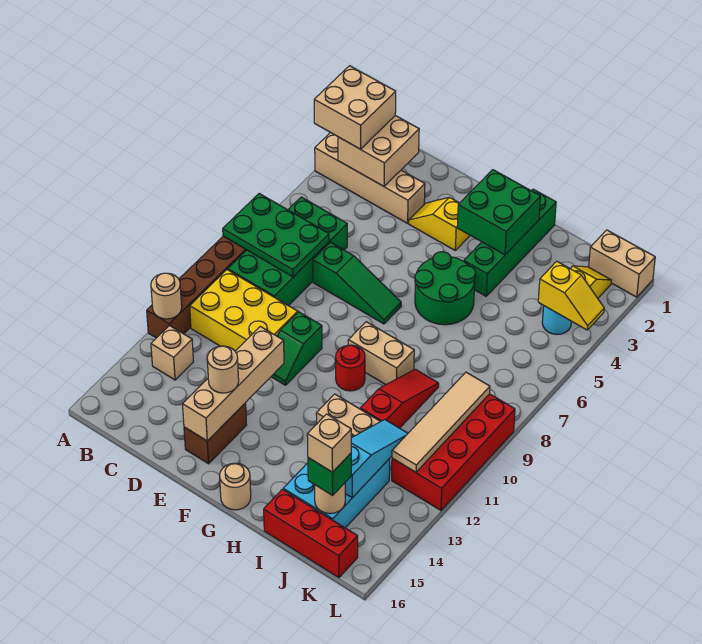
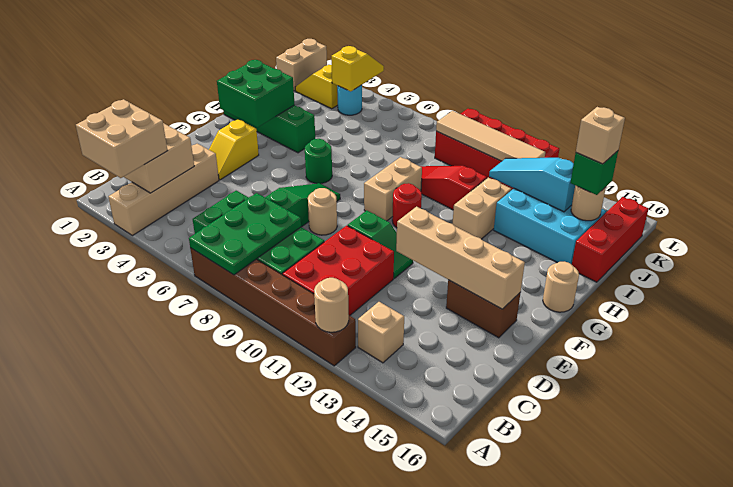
yellow brick B10:D11 level 1 -> red brick B10:D11 level 1
tan round brick E14 level 3 -> tan round brick E8 level 1
green round brick G5:H6 level 1 -> green round brick G6 level 1

